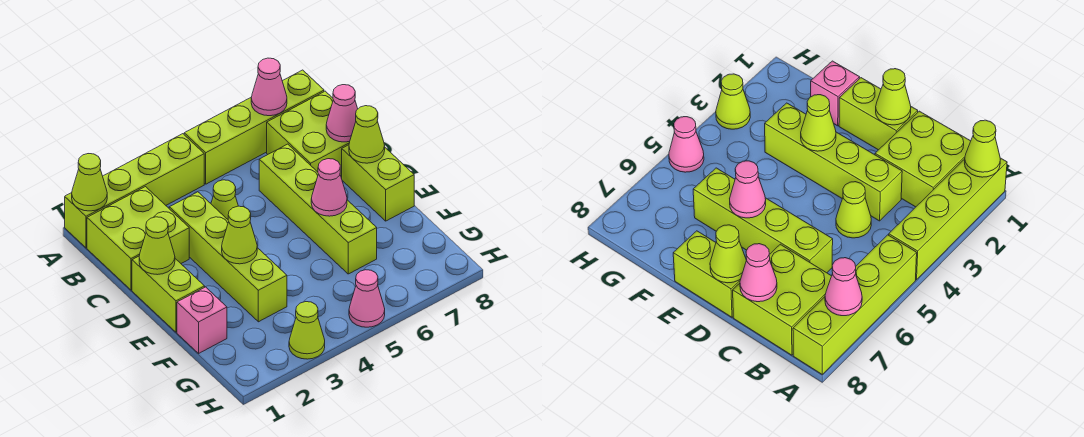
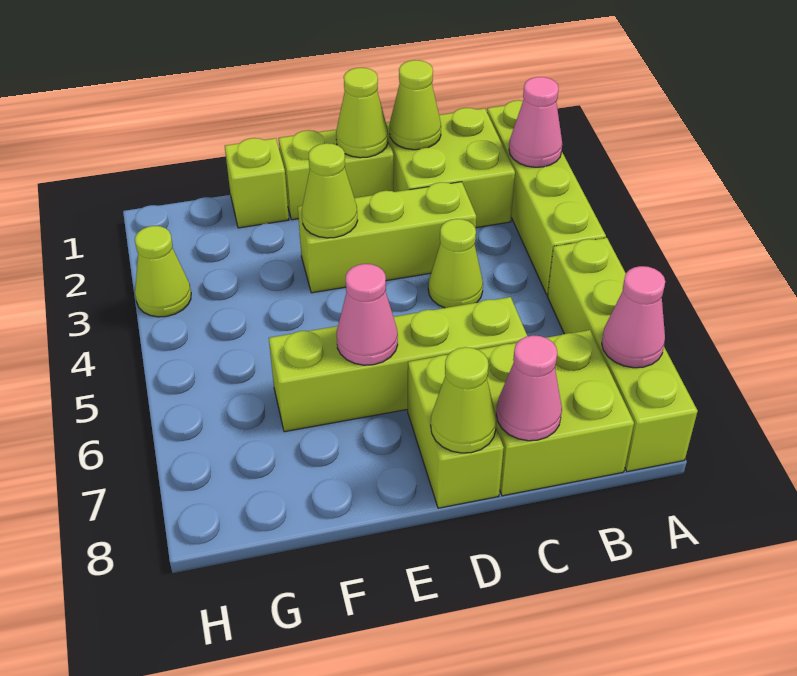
lime cone A1 level 2 -> lime cone C1 level 2
lime brick C3:F3 level 1 -> lime brick C3:E3 level 1
lime brick D8:E8 level 1 -> lime brick D7:D8 level 1
pink brick F1 level 1 -> lime brick F1 level 1
pink cone H5 level 1 -> pink cone A2 level 2

